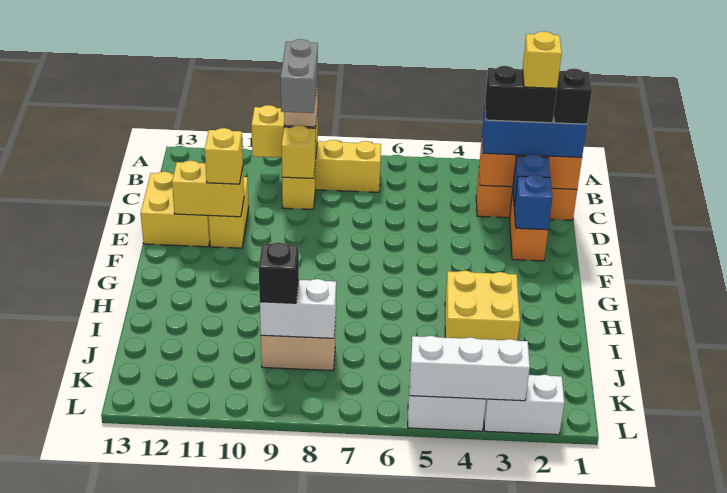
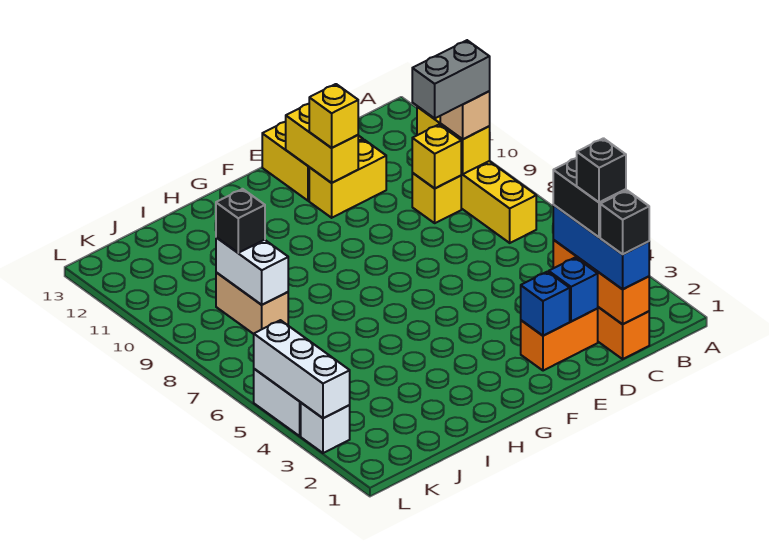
yellow brick C2 level 5 -> black brick C2 level 5
yellow brick H3:I4 level 1 -> none
white brick L2:L3 level 1 -> white brick L3 level 1

